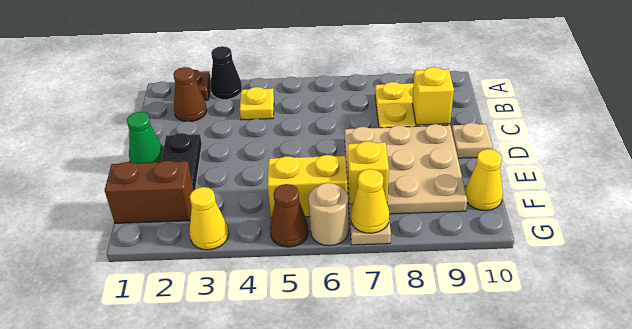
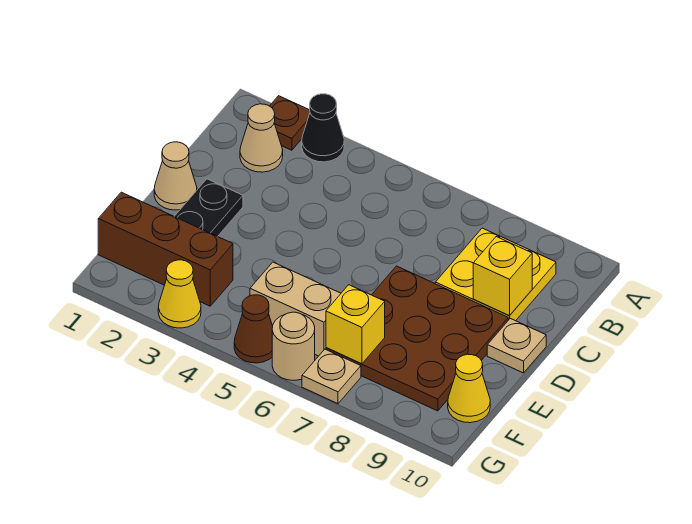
brown cone B2 level 1 -> tan cone B2 level 1
yellow plate B4 level 1 -> none
green cone D1 level 1 -> tan cone D1 level 1
tan plate D7:F9 level 1 -> brown plate D7:F9 level 1
brown brick F1:F2 level 1 -> brown brick F1:F3 level 1
yellow brick F5:F6 level 1 -> tan brick F5:F6 level 1
yellow cone G7 level 2 -> none

